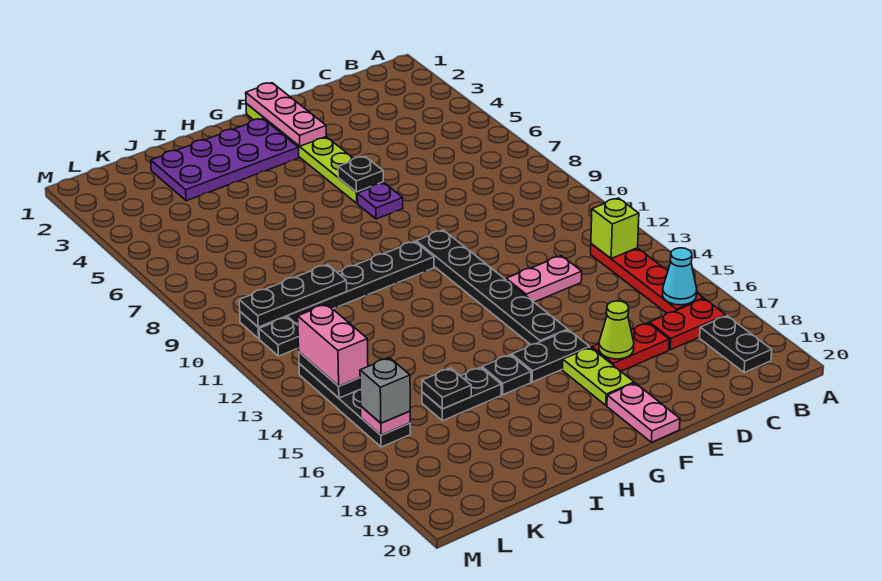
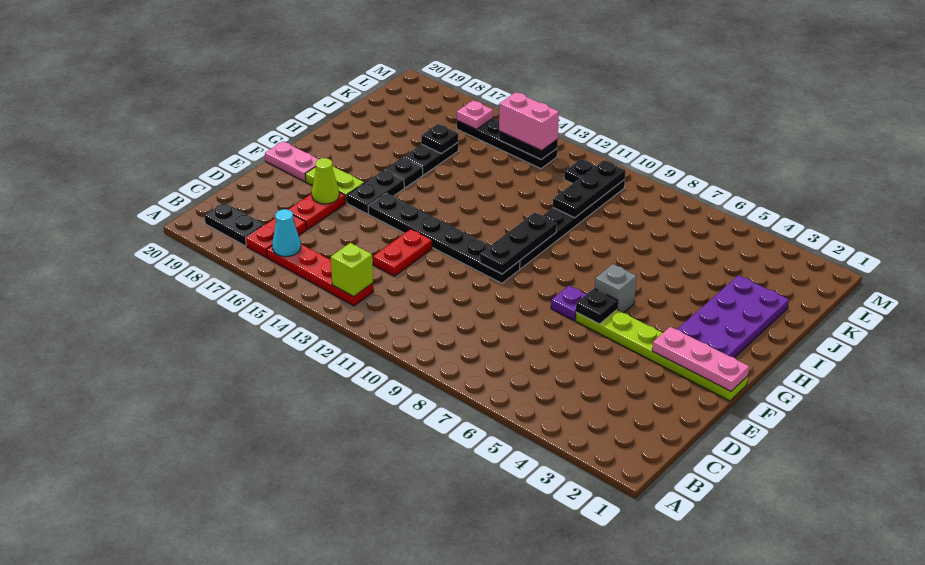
pink plate D13:E13 level 1 -> red plate D13:E13 level 1
none -> black plate F10:H10 level 2
grey brick L16 level 3 -> grey brick G6 level 1

